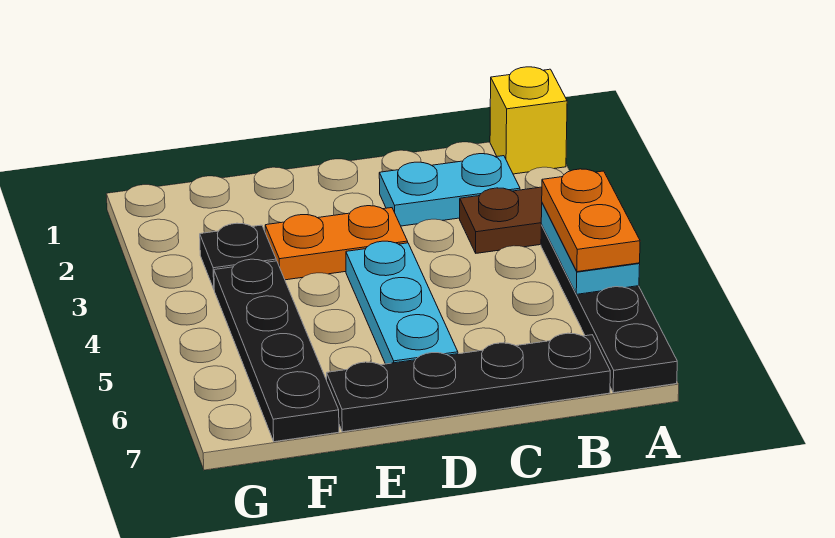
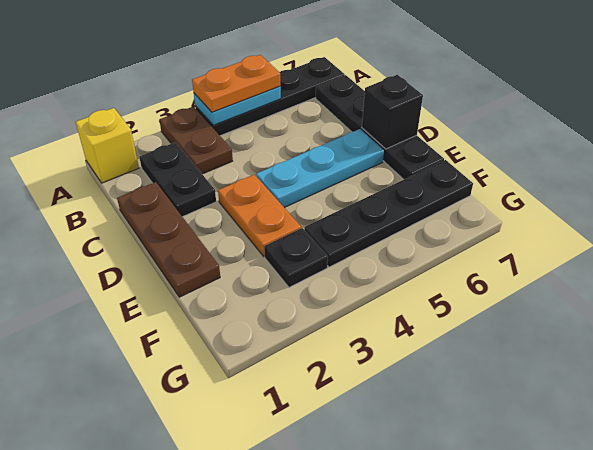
cyan plate B2:C2 level 1 -> black plate B2:C2 level 1
none -> brown plate C1:E1 level 1
none -> black brick D7 level 2

